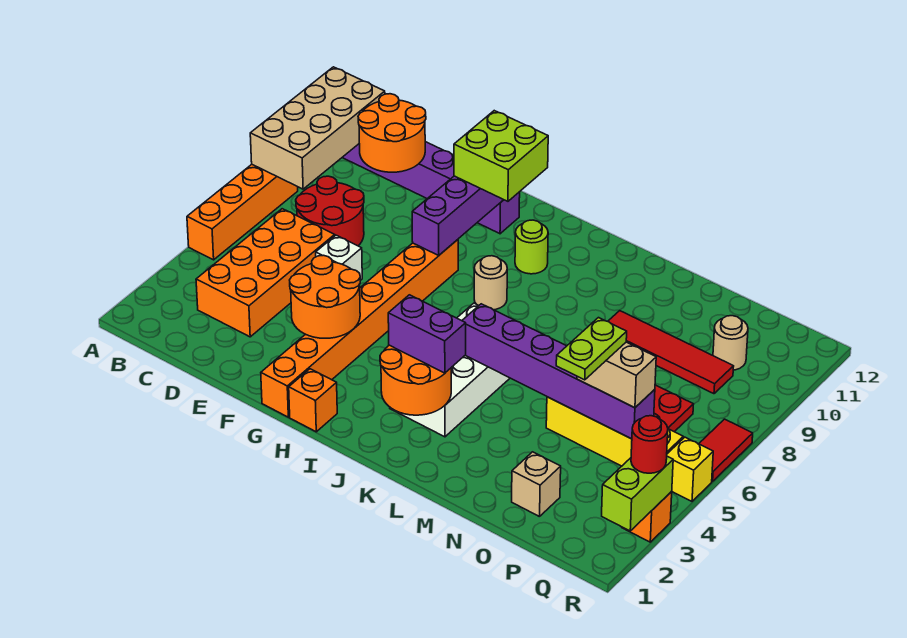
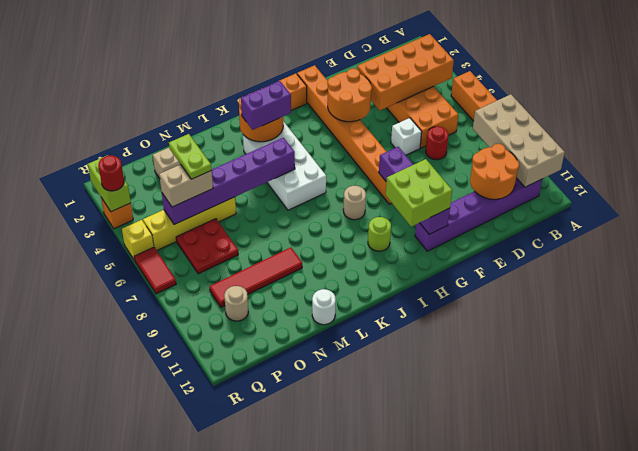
none -> orange brick B3:E4 level 2
red round brick C7:D8 level 1 -> red round brick D7 level 1
none -> white round brick M12 level 1

